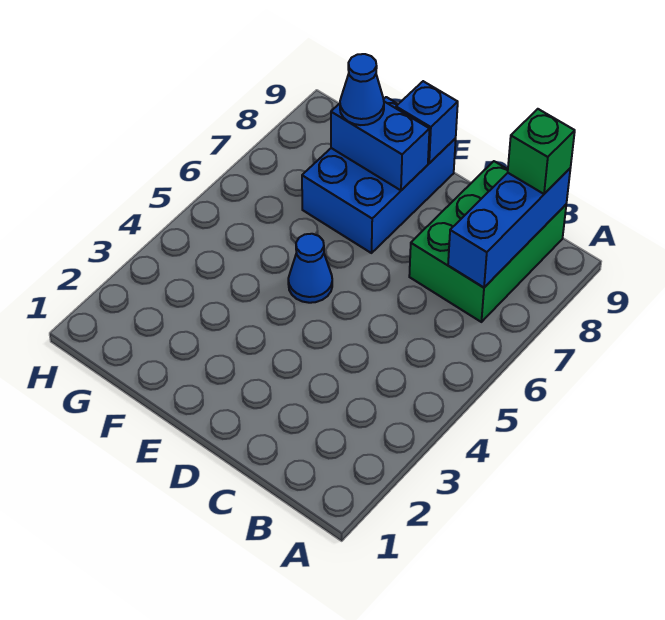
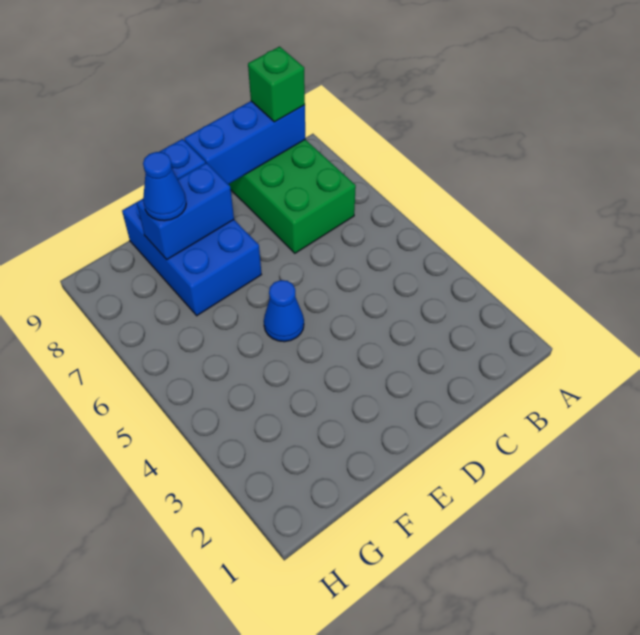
blue brick B7:B9 level 2 -> blue brick B9:D9 level 2

